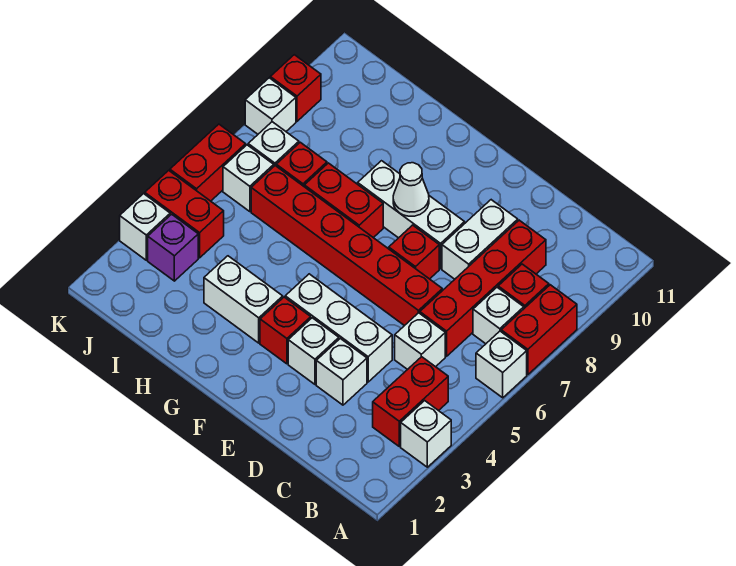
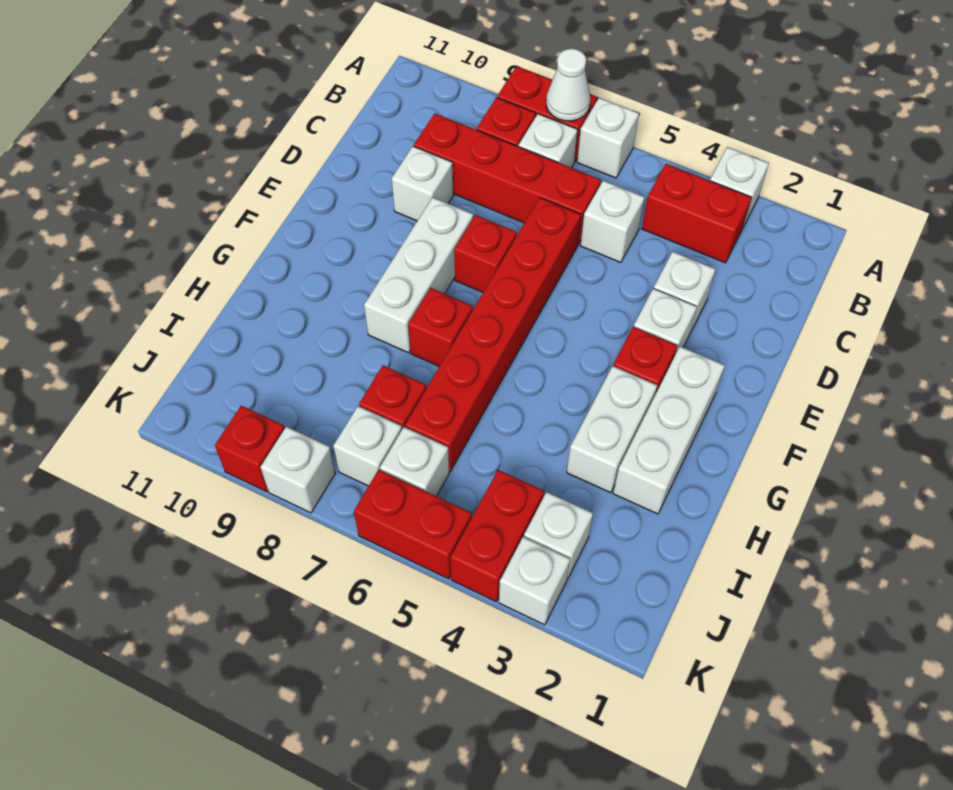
white brick D4:F4 level 1 -> white brick F2:H2 level 1
white brick D8:D9 level 1 -> white brick D9 level 1
white cone F8 level 2 -> white cone A7 level 2
red brick G7:H7 level 1 -> red brick G7 level 1
purple brick J3 level 1 -> white brick J3 level 1

